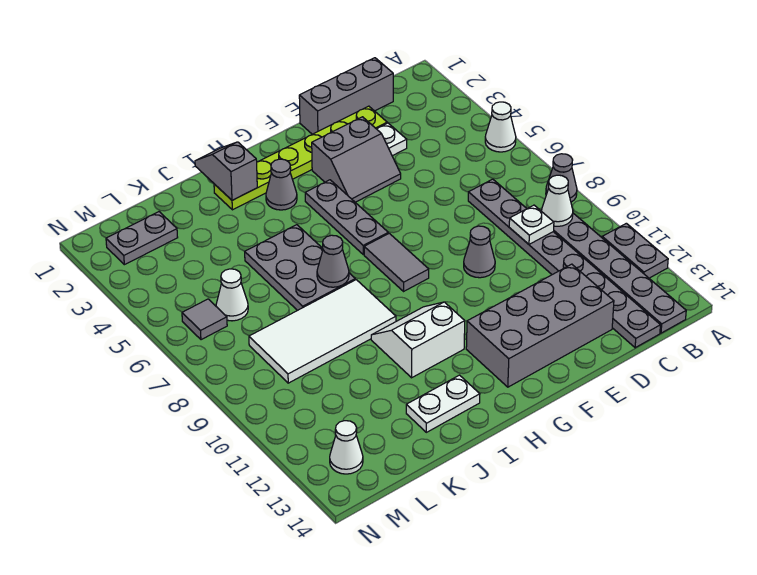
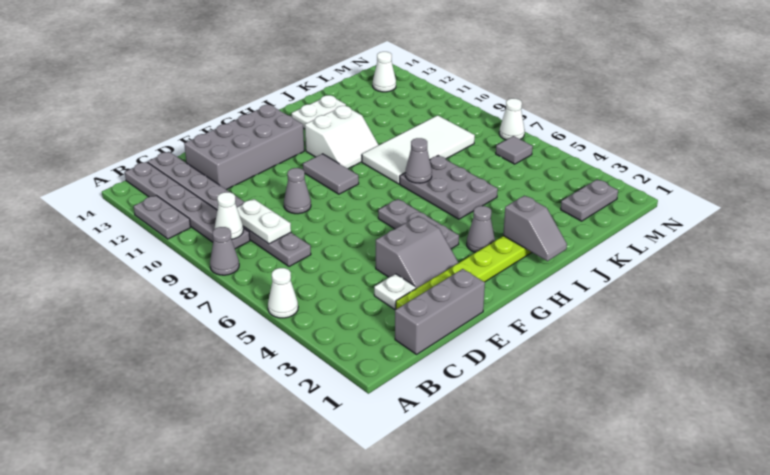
white plate C9 level 2 -> white plate C8:C9 level 2
grey slope E3:F4 level 1 top 3 -> grey slope E3:F4 level 1 top 4
grey tile G7:G8 level 1 -> grey tile G9:G10 level 1
white cone L6 level 1 -> white cone N7 level 1

